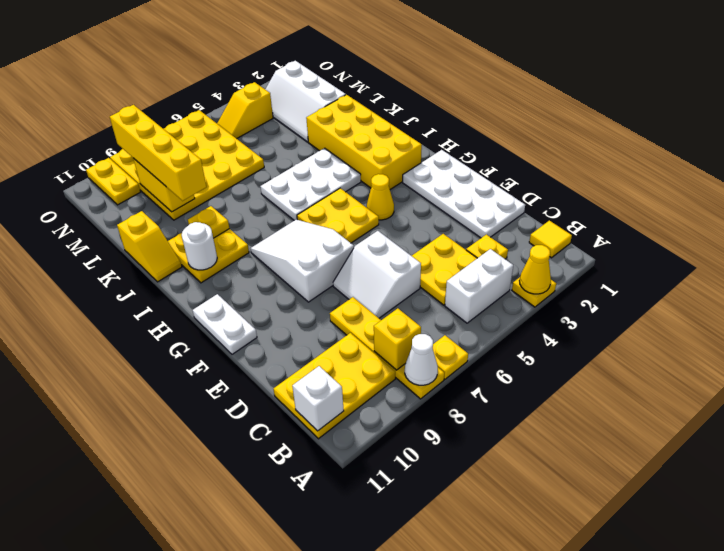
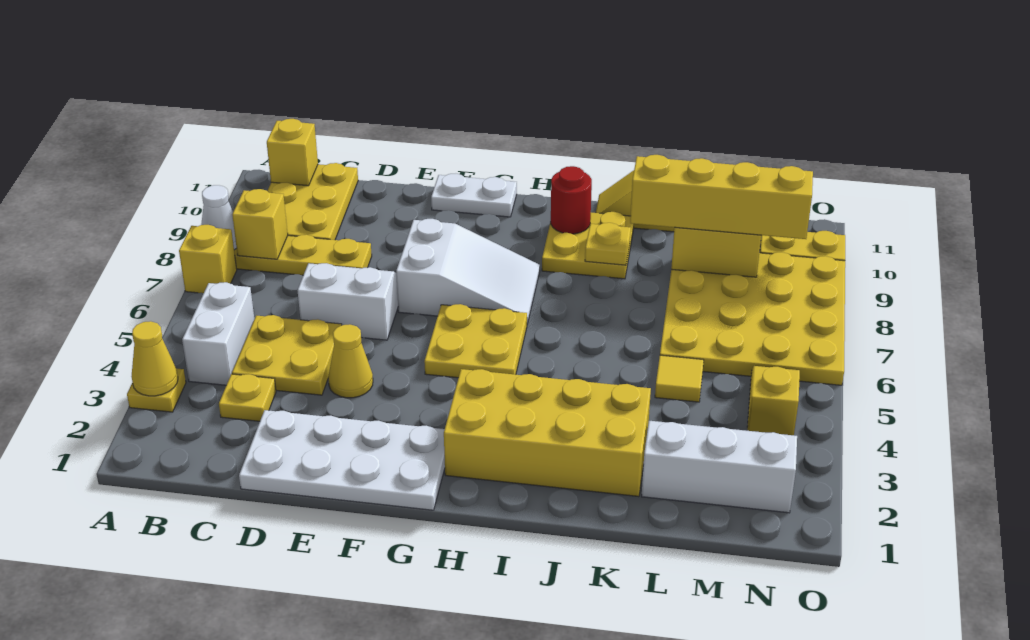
yellow plate A7 level 1 -> yellow brick A7 level 1
yellow tile B1 level 1 -> yellow tile L5 level 1
white brick B11 level 2 -> yellow brick B11 level 2
yellow cone G4 level 1 -> yellow cone E4 level 1
white plate I4:J6 level 1 -> none
white round brick I10 level 2 -> red round brick I10 level 2

